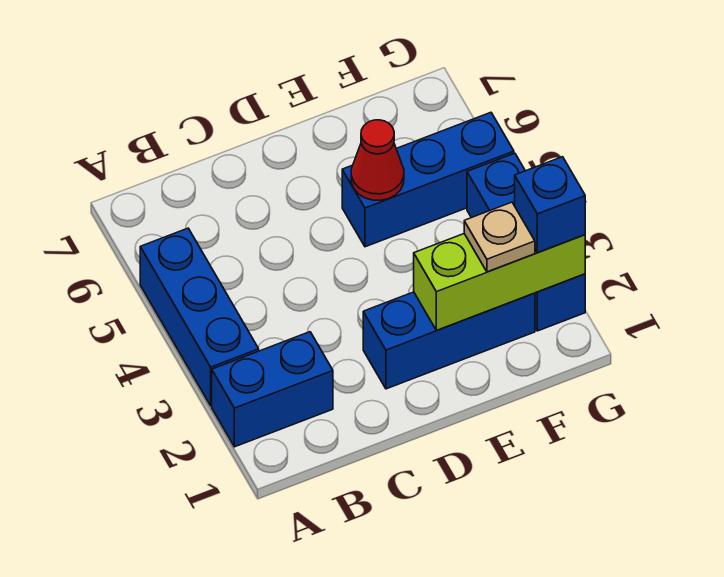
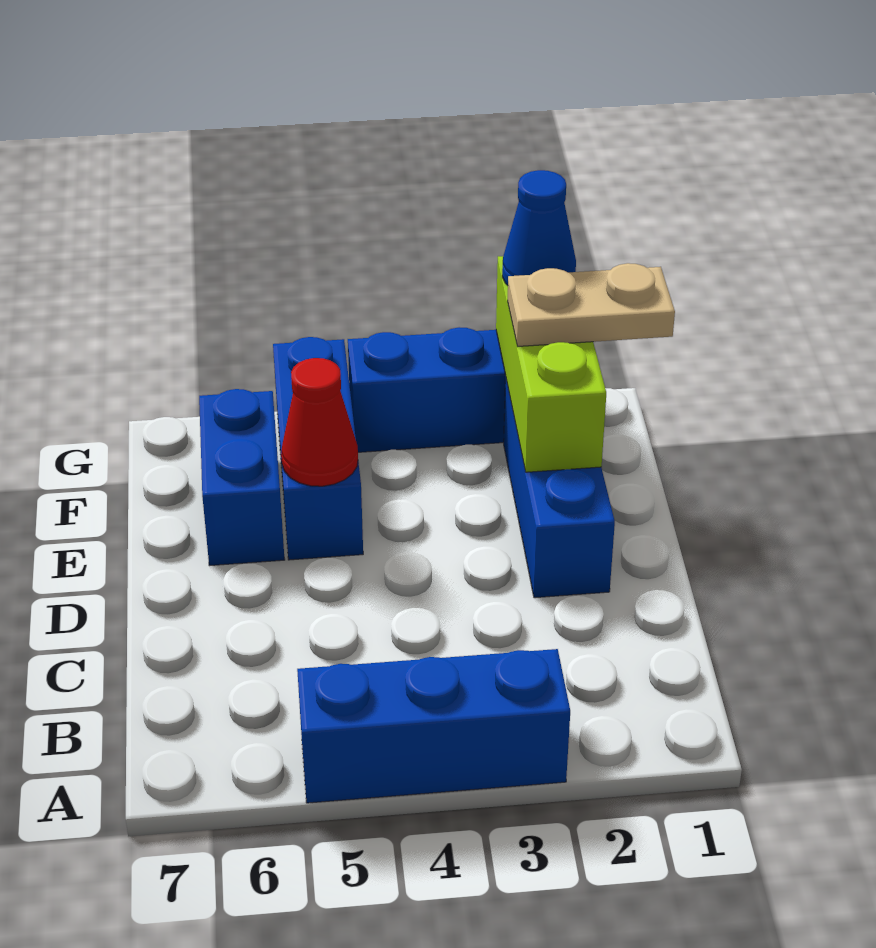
blue brick A2:B2 level 1 -> blue brick E6:F6 level 1
tan plate F2 level 3 -> tan plate F1:F2 level 3
blue brick G2 level 3 -> blue cone G2 level 3

